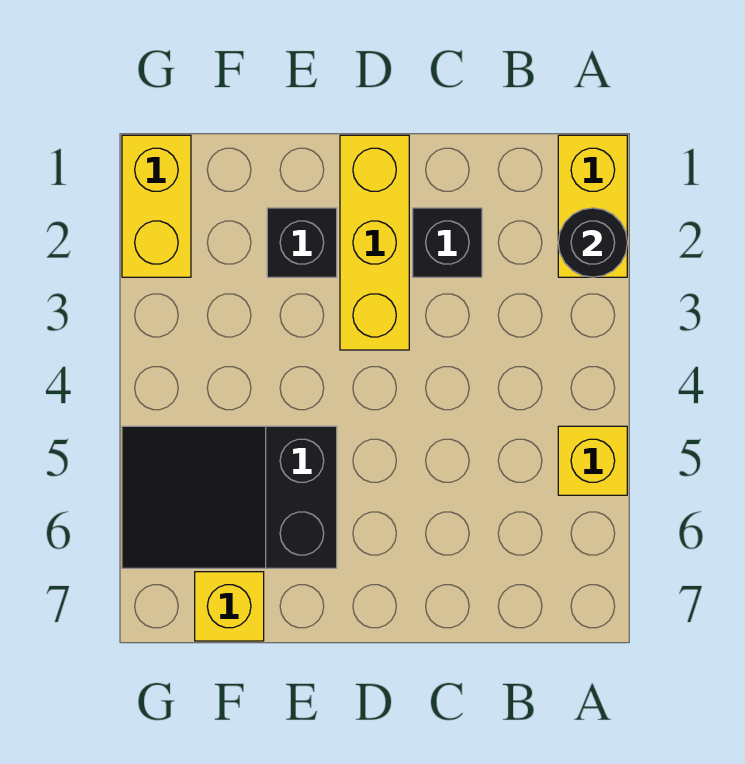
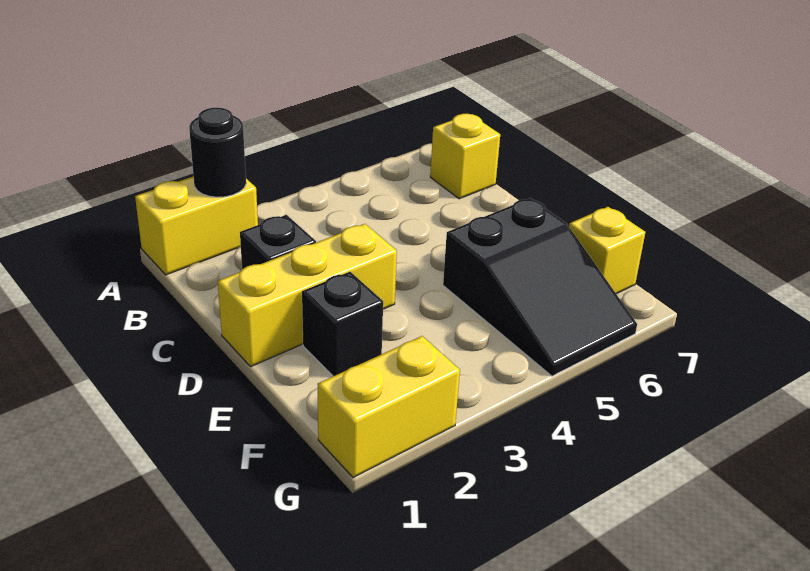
yellow brick A5 level 1 -> yellow brick B7 level 1

